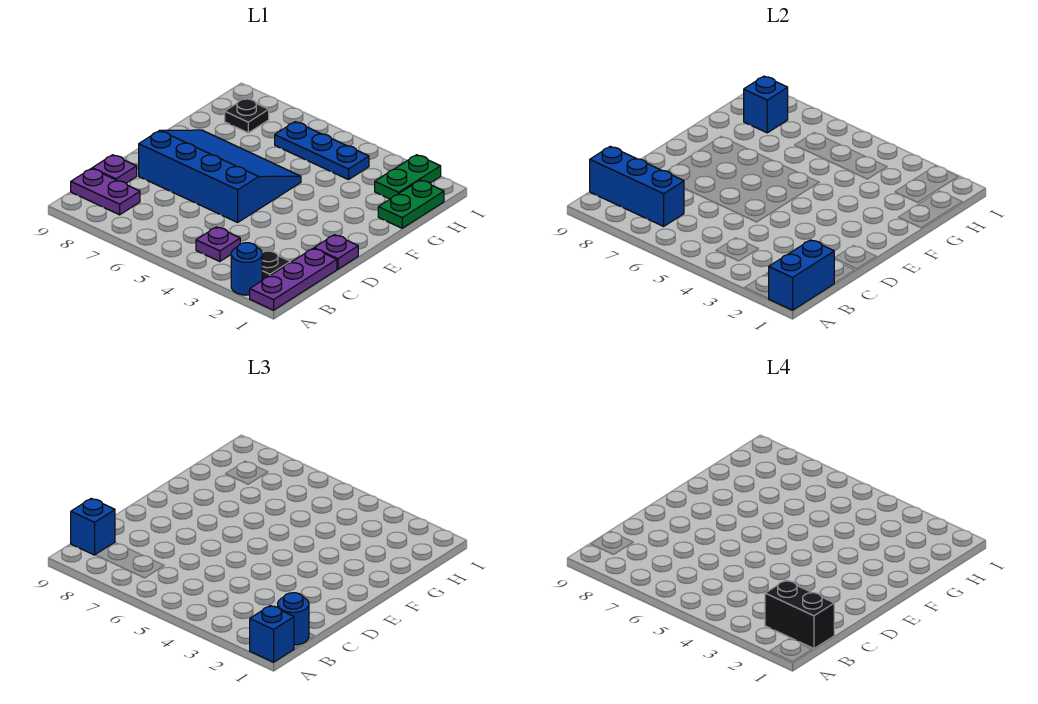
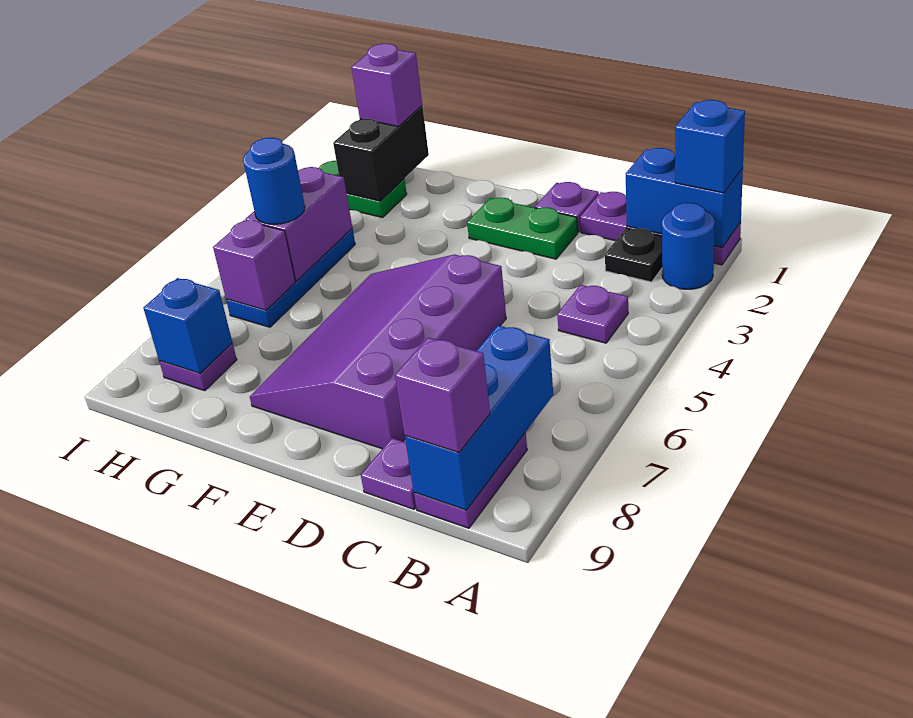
blue round brick B1 level 3 -> blue round brick H5 level 3
black brick B1:B2 level 4 -> black brick H1:H2 level 2
blue brick B9 level 3 -> purple brick B9 level 3
blue slope D5:F8 level 1 top D -> purple slope D5:F8 level 1 top D
green plate G1:H1 level 1 -> green plate D2:E2 level 1
none -> purple brick H1 level 3
none -> purple brick H4:H5 level 2
none -> purple brick H6 level 2
black plate H8 level 1 -> purple plate H8 level 1

